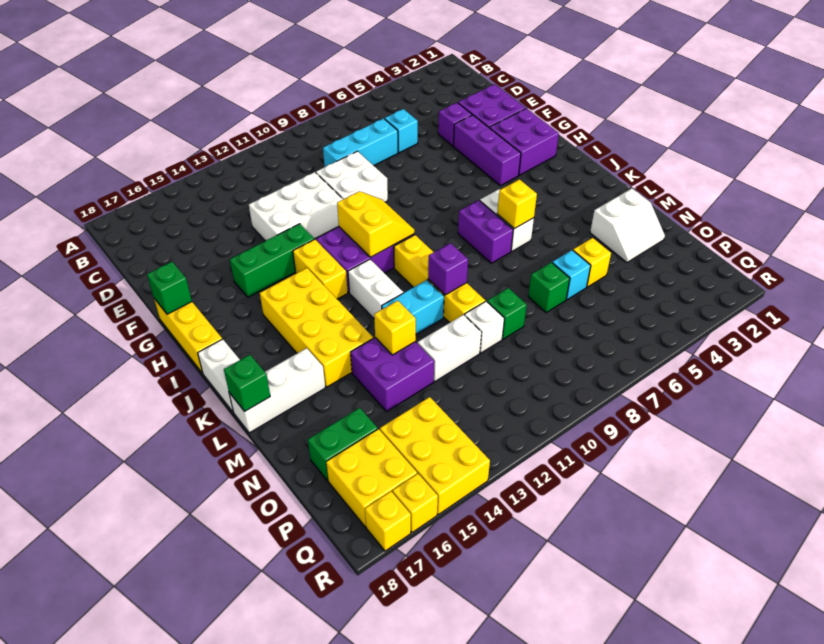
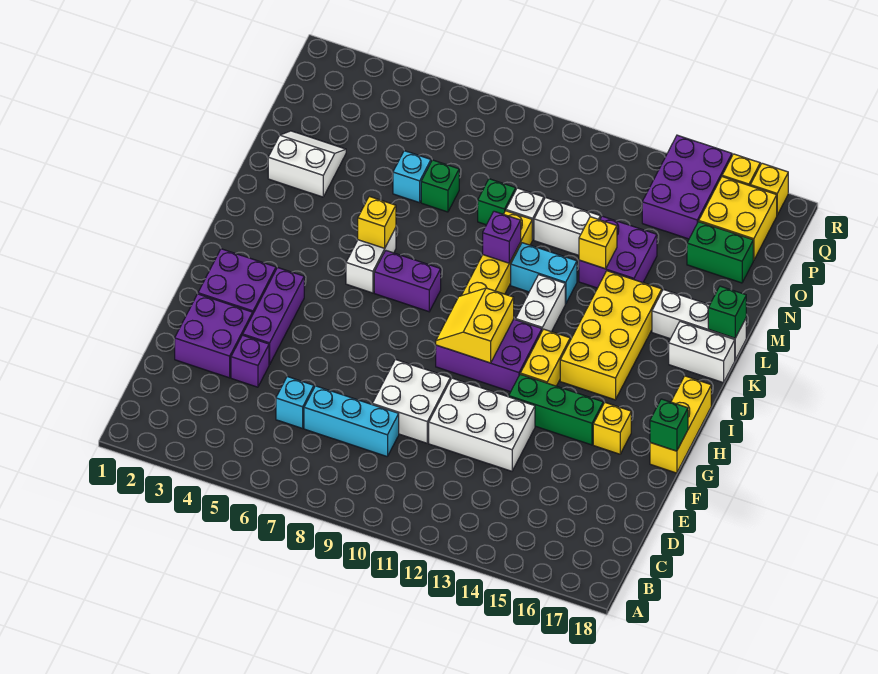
purple brick J7:K7 level 1 -> purple brick J7:J8 level 1
white brick J18:K18 level 1 -> white brick K17:K18 level 1
yellow brick N5 level 1 -> yellow brick G16 level 1
yellow brick P14:R15 level 1 -> purple brick P14:R15 level 1

